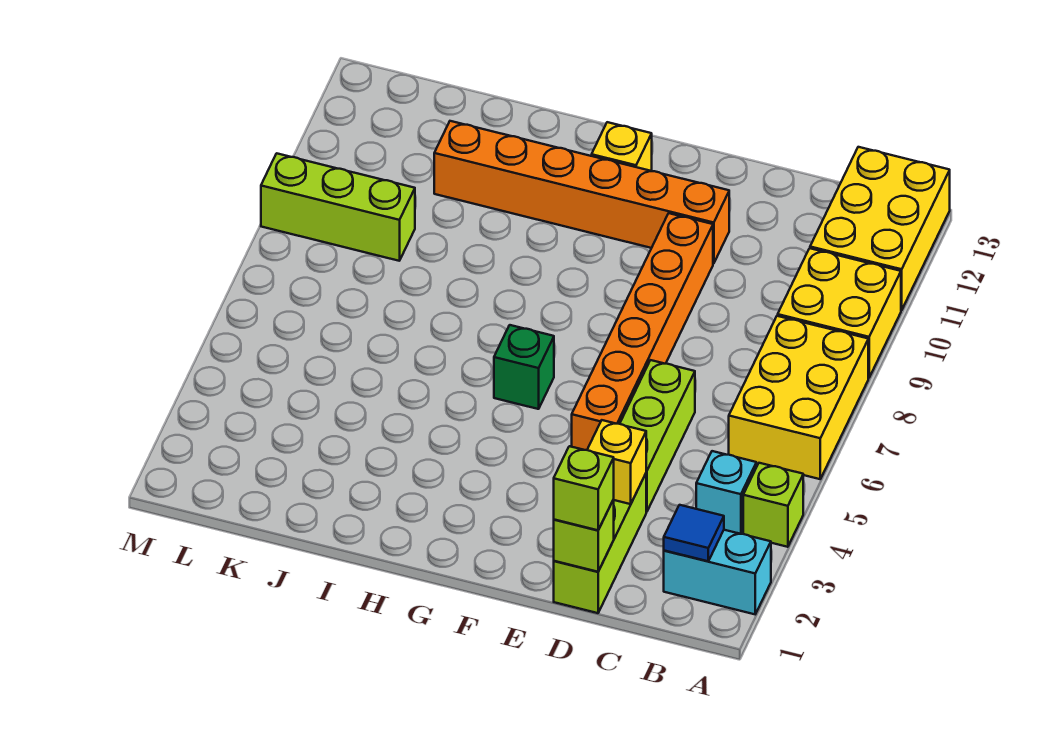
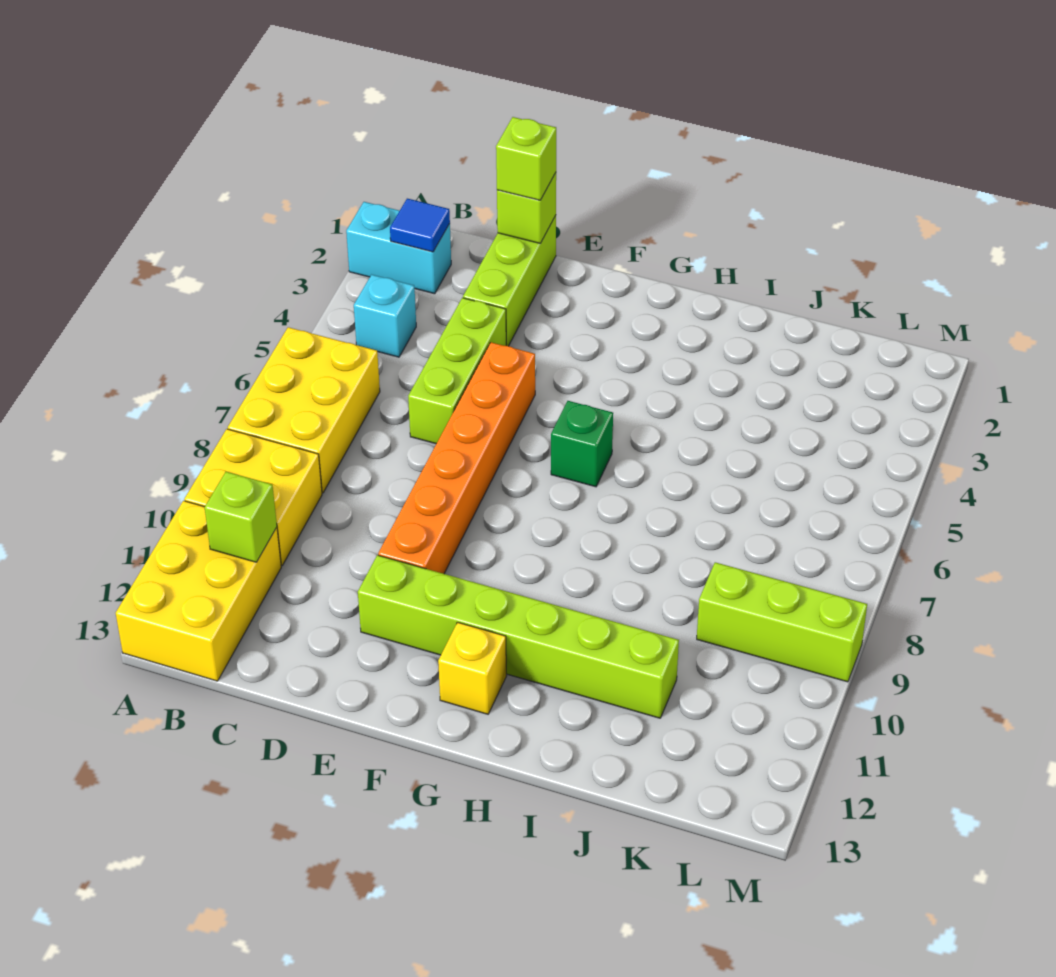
lime brick A4 level 1 -> lime brick B11 level 2
yellow brick D3 level 2 -> none
orange brick E11:J11 level 1 -> lime brick E11:J11 level 1

